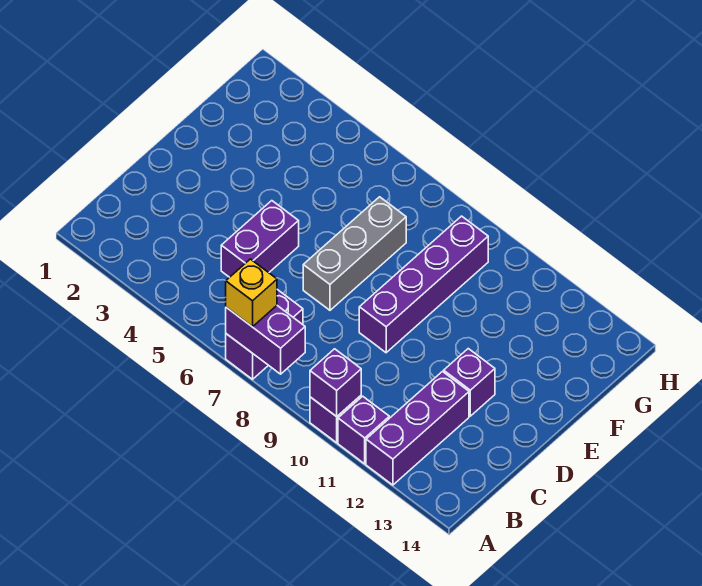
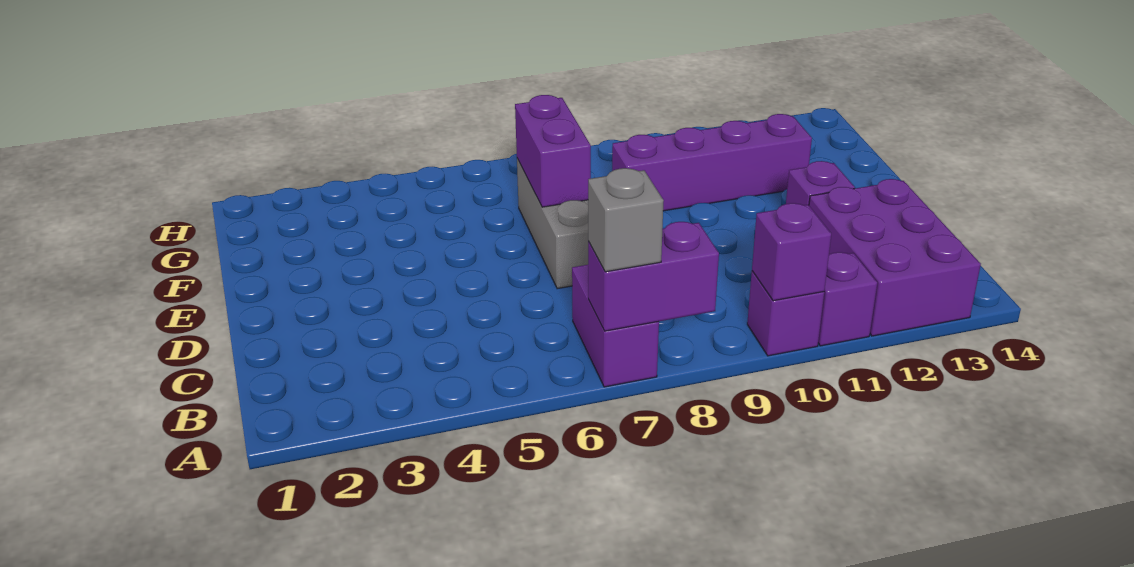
yellow brick A7 level 3 -> grey brick A7 level 3
purple brick A12:C12 level 1 -> purple brick A12:C13 level 1
purple brick C5:D5 level 1 -> purple brick E7:F7 level 2
purple brick D9:G9 level 1 -> purple brick F9:F12 level 1

